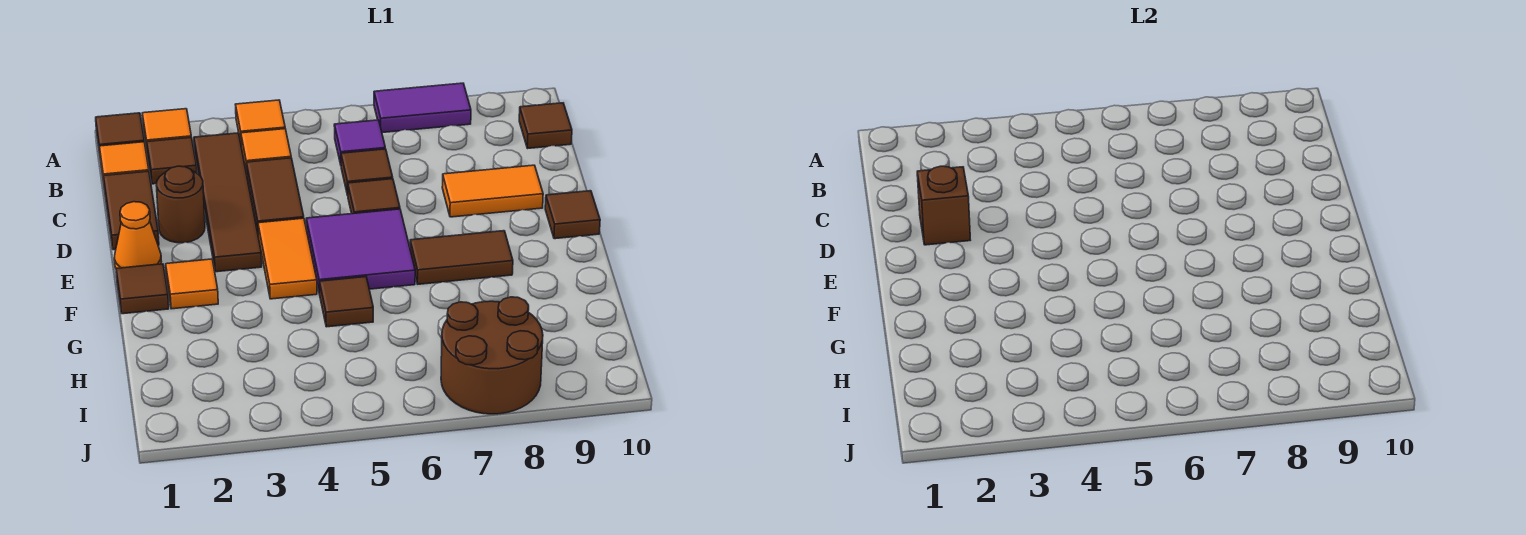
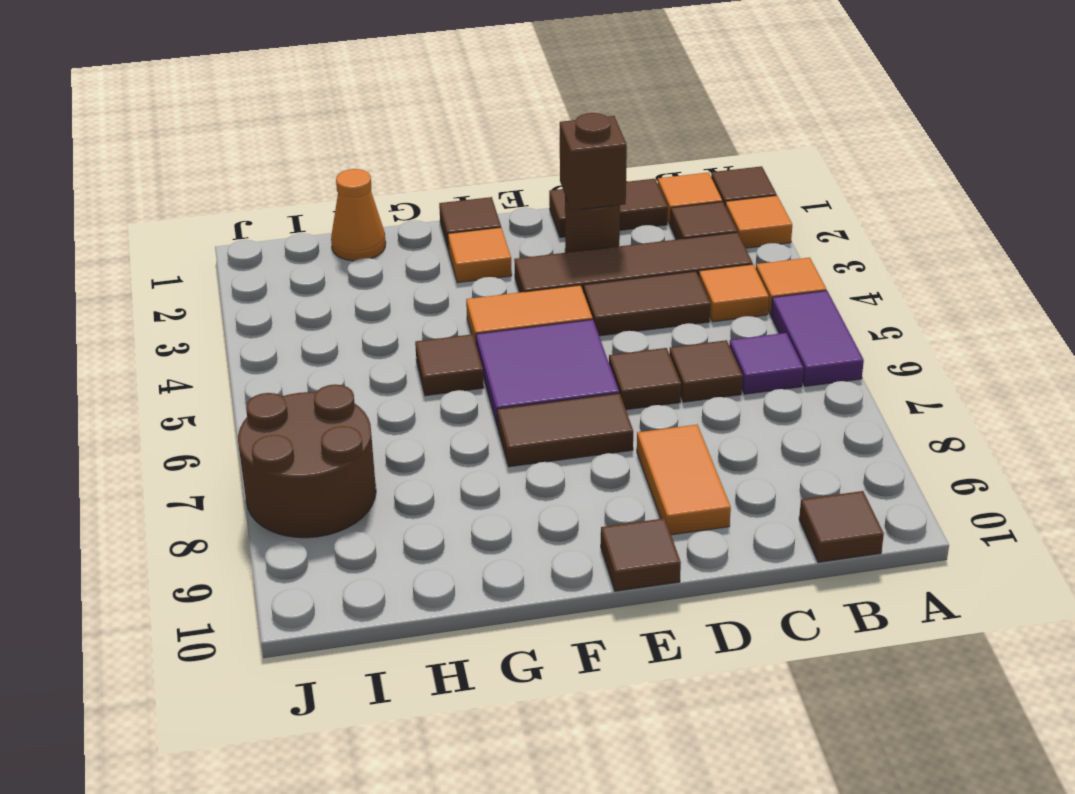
purple tile A7:A8 level 1 -> purple tile A5:A6 level 1
orange cone E1 level 1 -> orange cone H1 level 1
brown tile F7:F8 level 1 -> brown tile E7:F7 level 1

